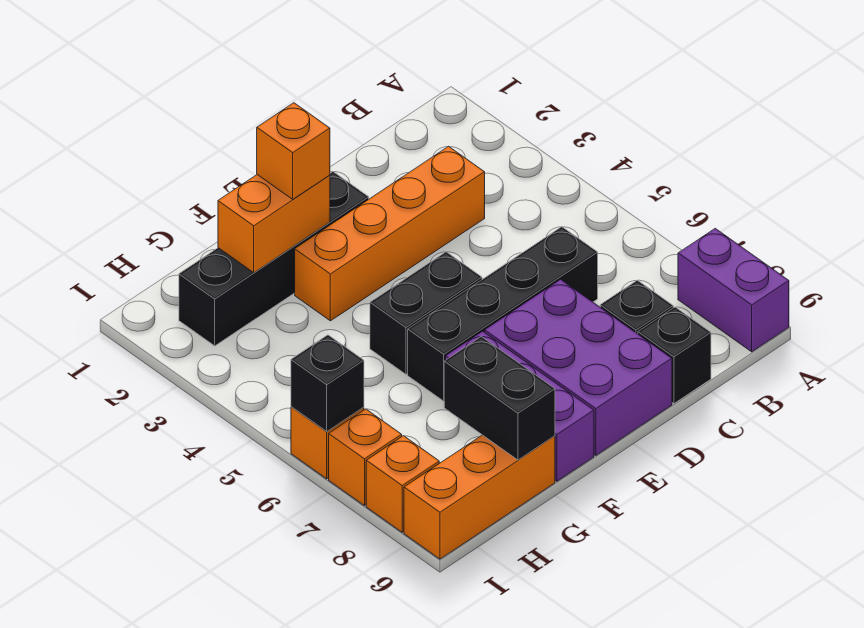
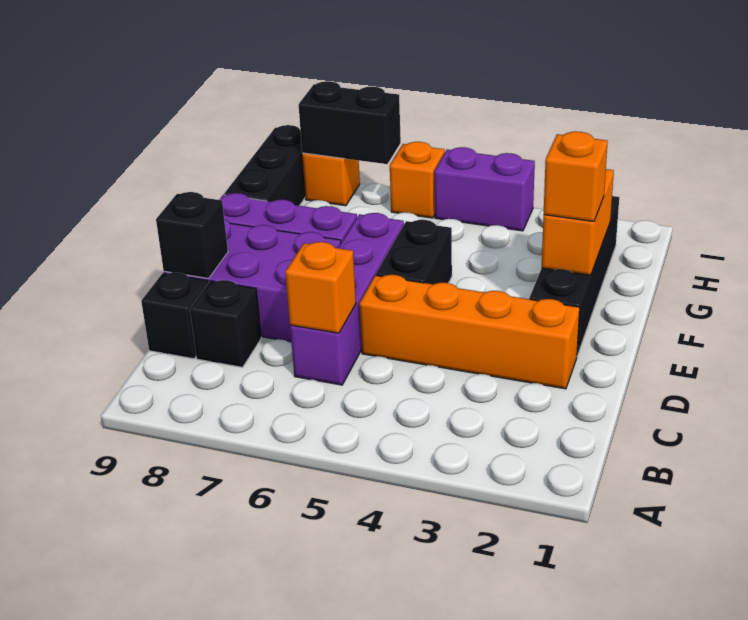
purple brick A8:A9 level 1 -> purple brick I4:I5 level 1
orange brick C3:F3 level 1 -> orange brick D2:D5 level 1
black brick C6:F6 level 1 -> purple brick C6:F6 level 1
black brick G8:G9 level 2 -> black brick I7:I8 level 2
orange brick G9:I9 level 1 -> black brick G9:I9 level 1
black brick I6 level 2 -> black brick D9 level 2
orange brick I7 level 1 -> orange brick C6 level 2

